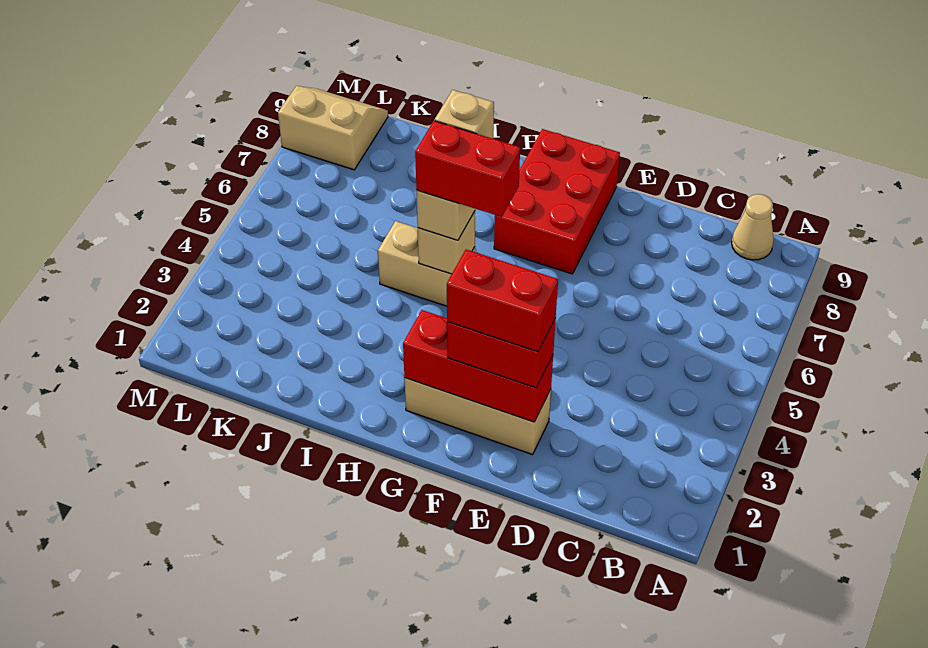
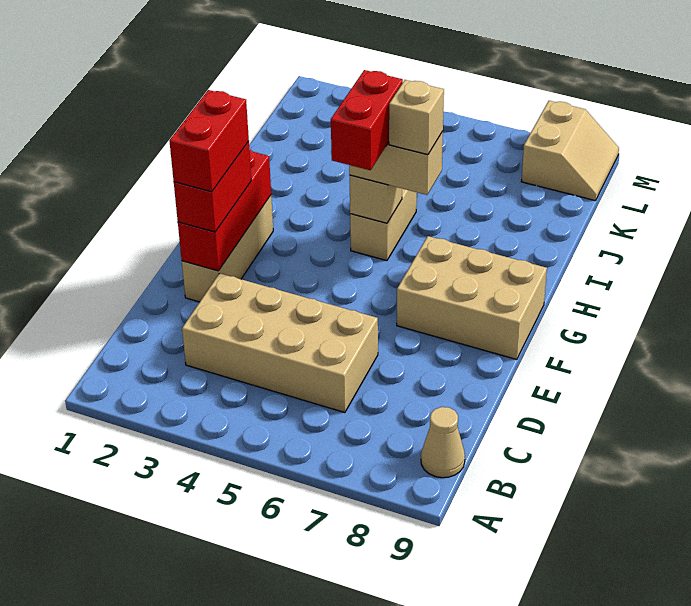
none -> tan brick C3:D6 level 1
red brick F7:G9 level 1 -> tan brick F7:G9 level 1

